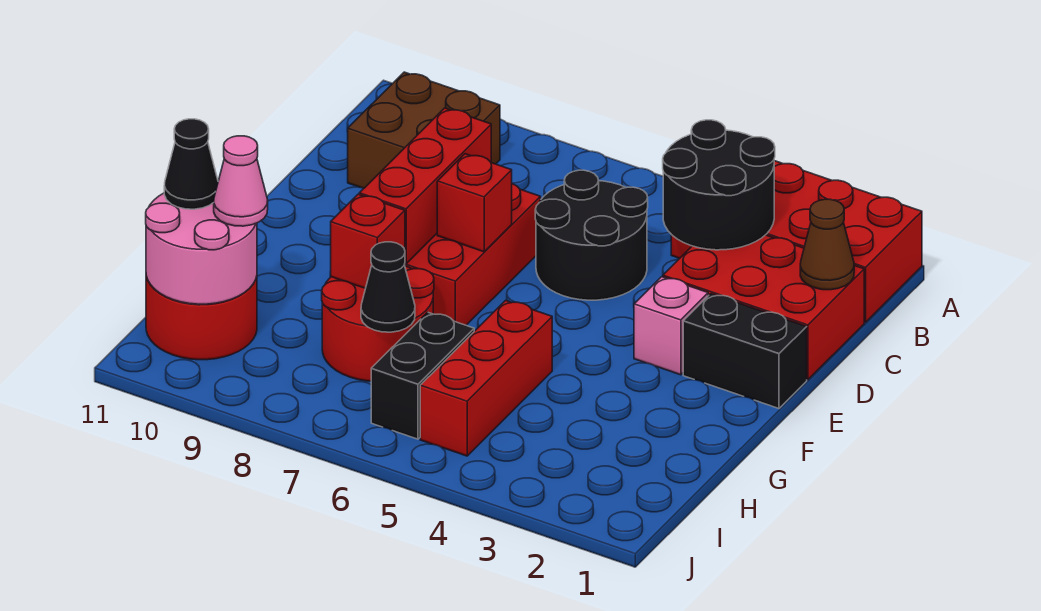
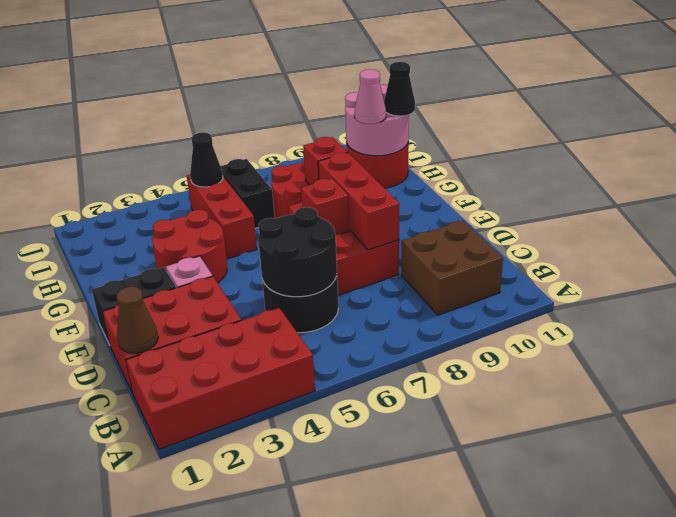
black round brick B3:C4 level 2 -> black round brick C5:D6 level 2
none -> red round brick F3:G4 level 1
black cone H7 level 2 -> black cone I5 level 2

